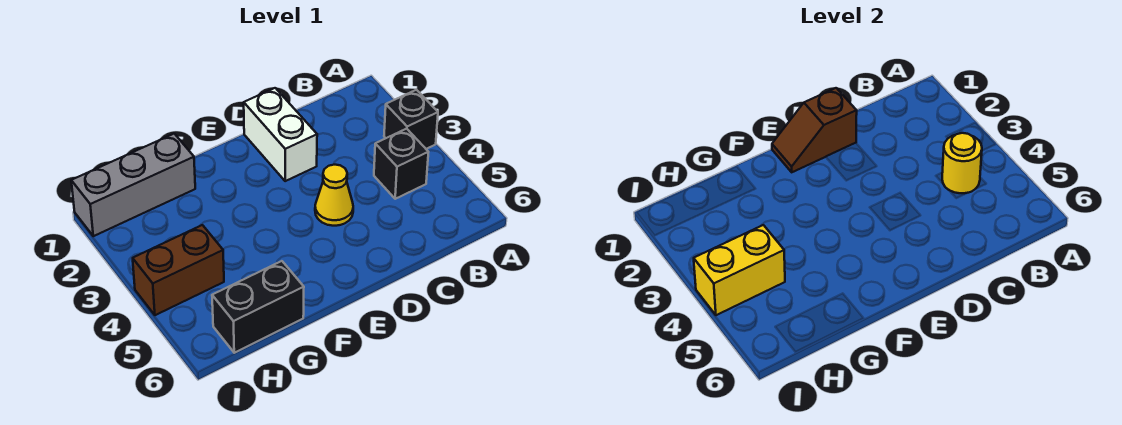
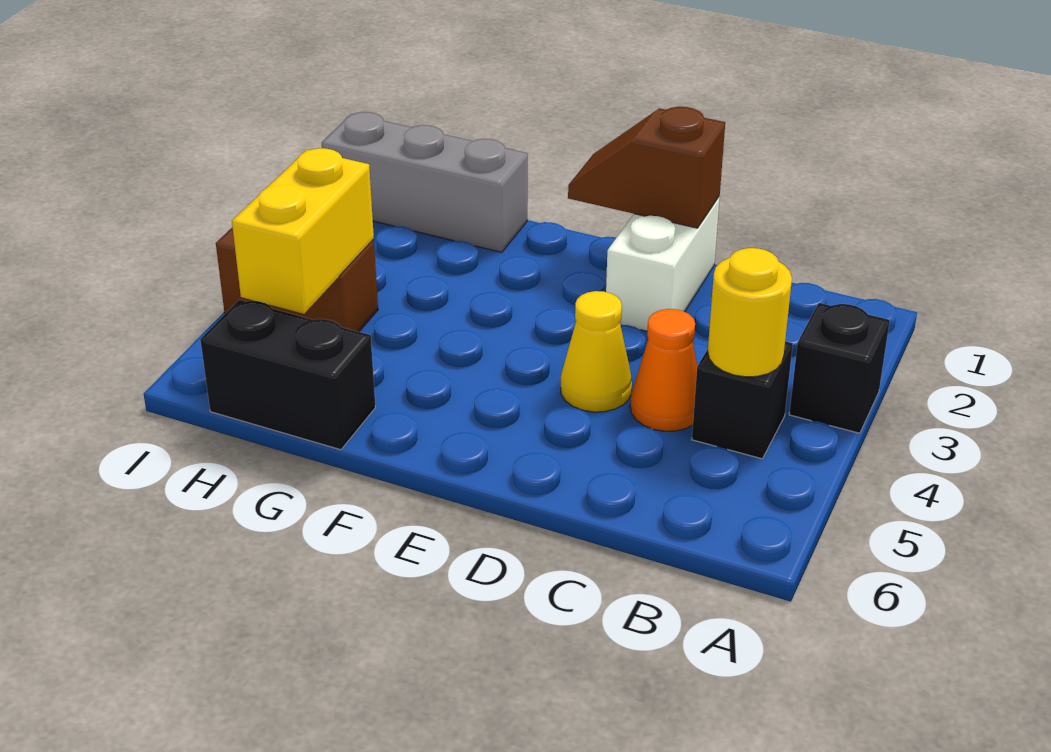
none -> orange cone C4 level 1
yellow brick H4:I4 level 2 -> yellow brick H4:H5 level 2

